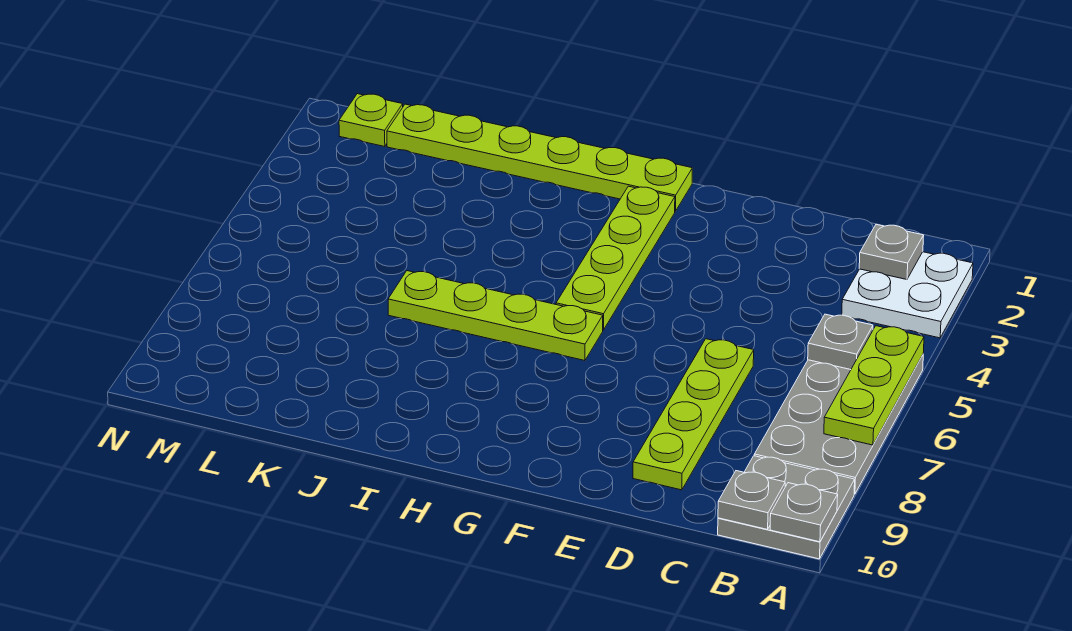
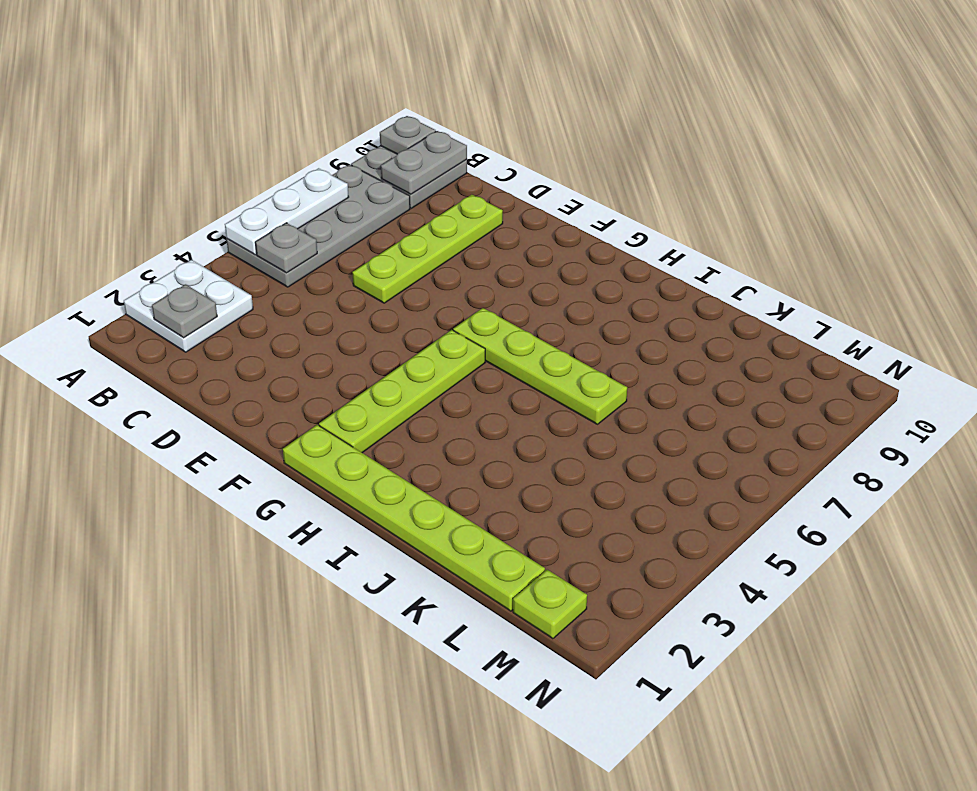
lime plate A5:A7 level 2 -> white plate A5:A7 level 2
grey plate B10 level 2 -> grey plate B9:B10 level 2

